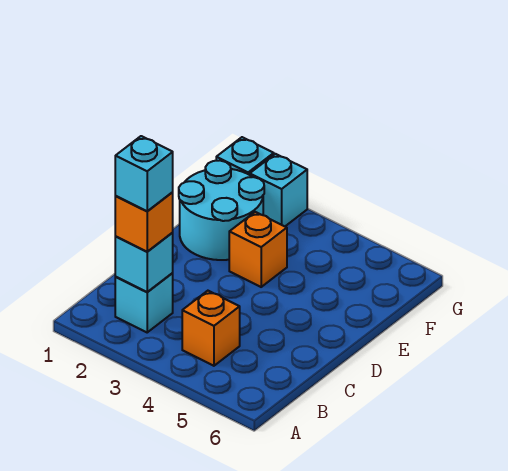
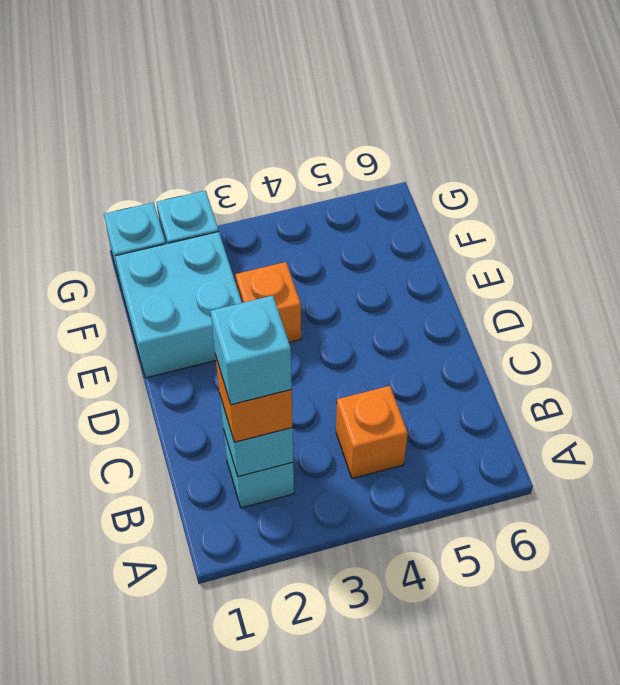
cyan round brick E1:F2 level 1 -> cyan brick E1:F2 level 1

